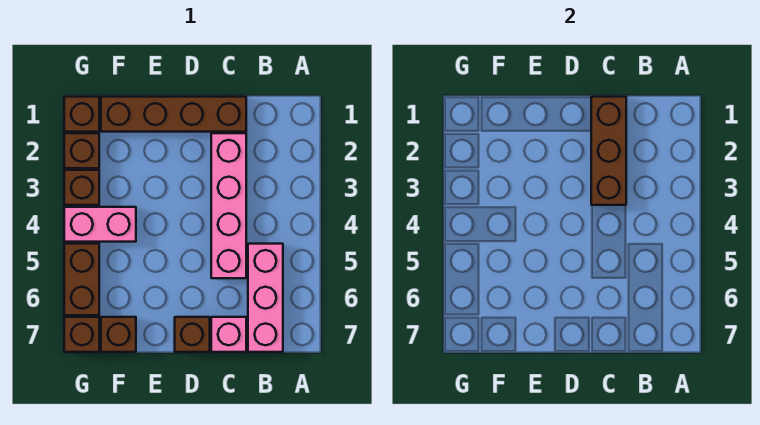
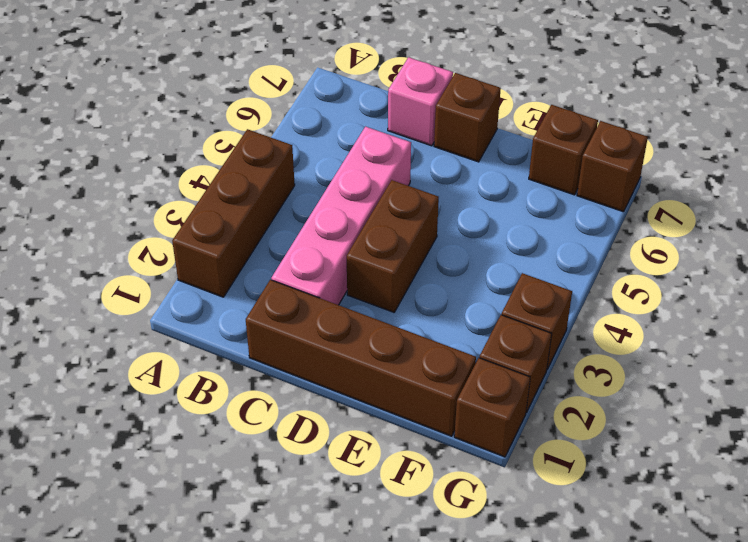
pink brick B5:B7 level 1 -> none
brown brick C1:C3 level 2 -> brown brick A2:A4 level 1
pink brick F4:G4 level 1 -> none
brown brick G5:G6 level 1 -> brown brick D3:D4 level 1

